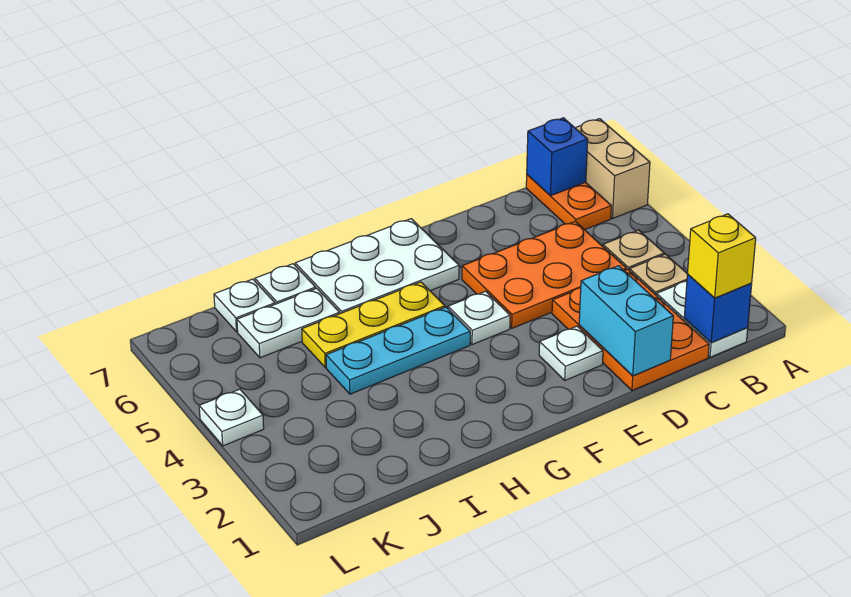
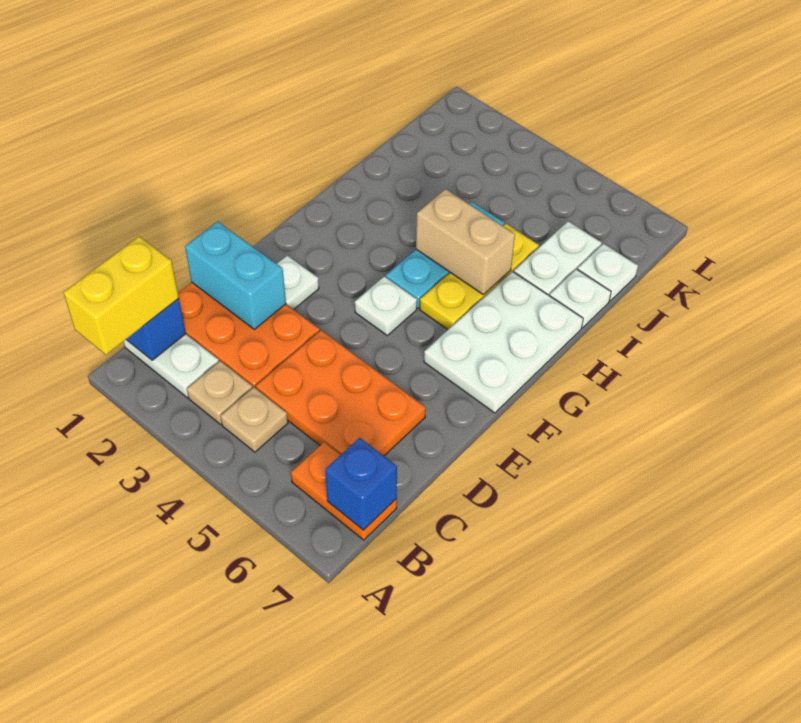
tan brick A6:A7 level 1 -> tan brick H4:H5 level 2
yellow brick B1 level 3 -> yellow brick A1:B1 level 3
orange plate C4:E5 level 1 -> orange plate C4:D6 level 1
white plate L4 level 1 -> none

